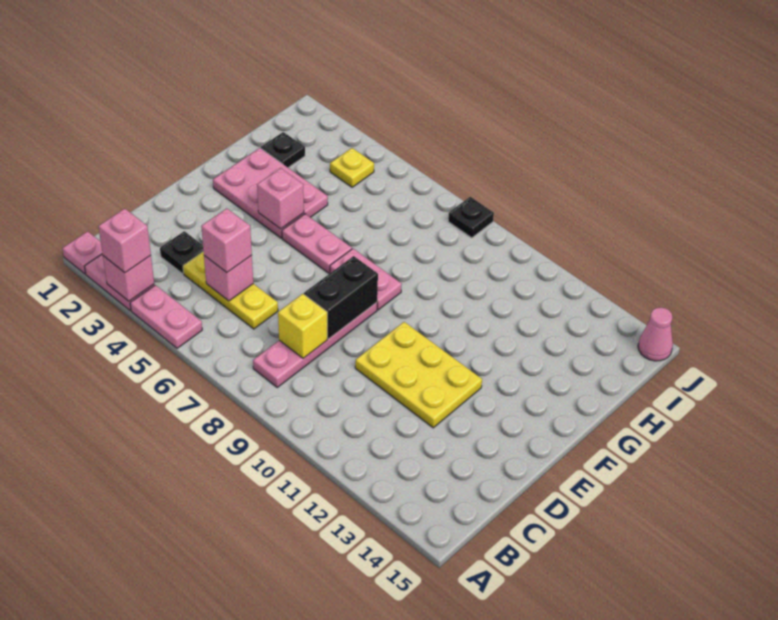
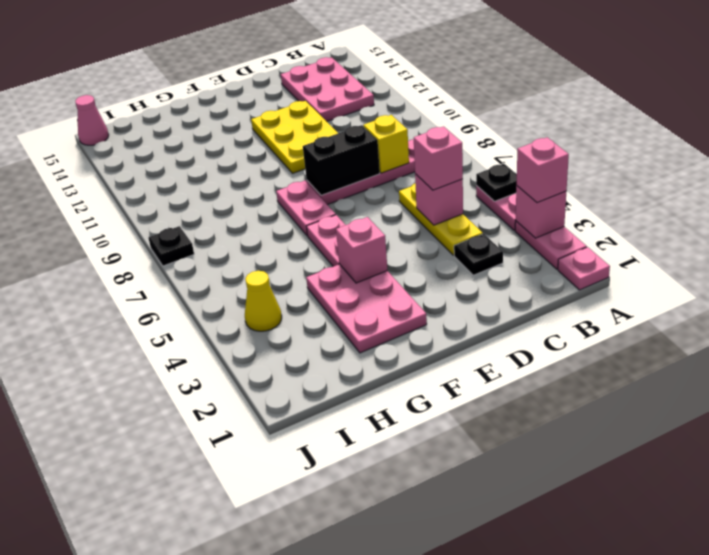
none -> pink plate B12:C14 level 1
black plate H2 level 1 -> black plate A5 level 2
yellow plate I4 level 1 -> yellow cone I4 level 1

